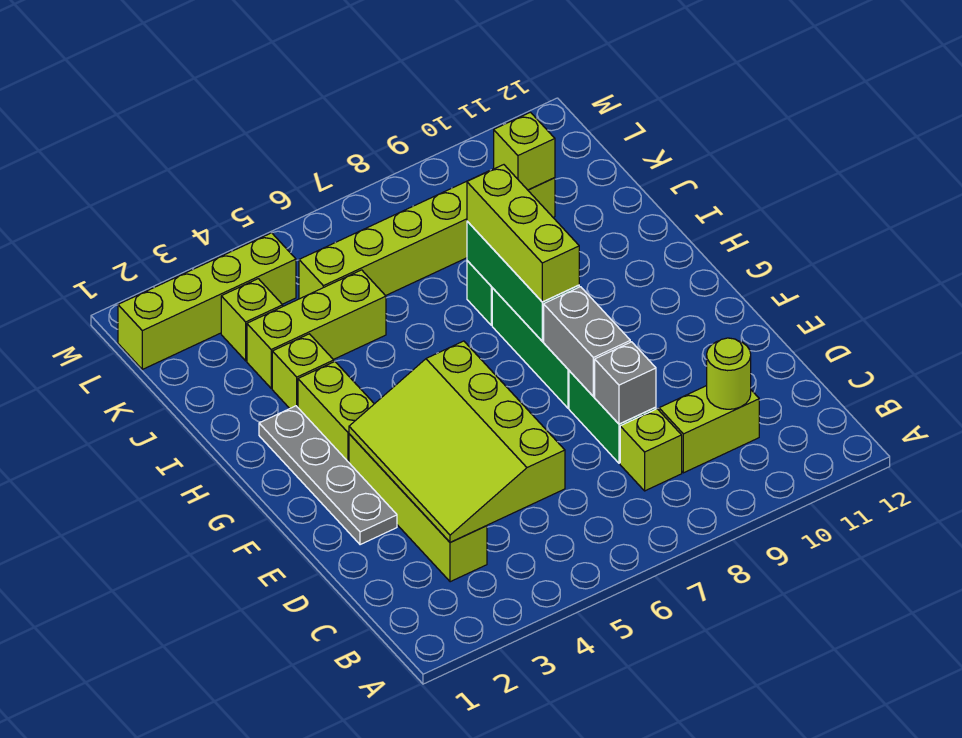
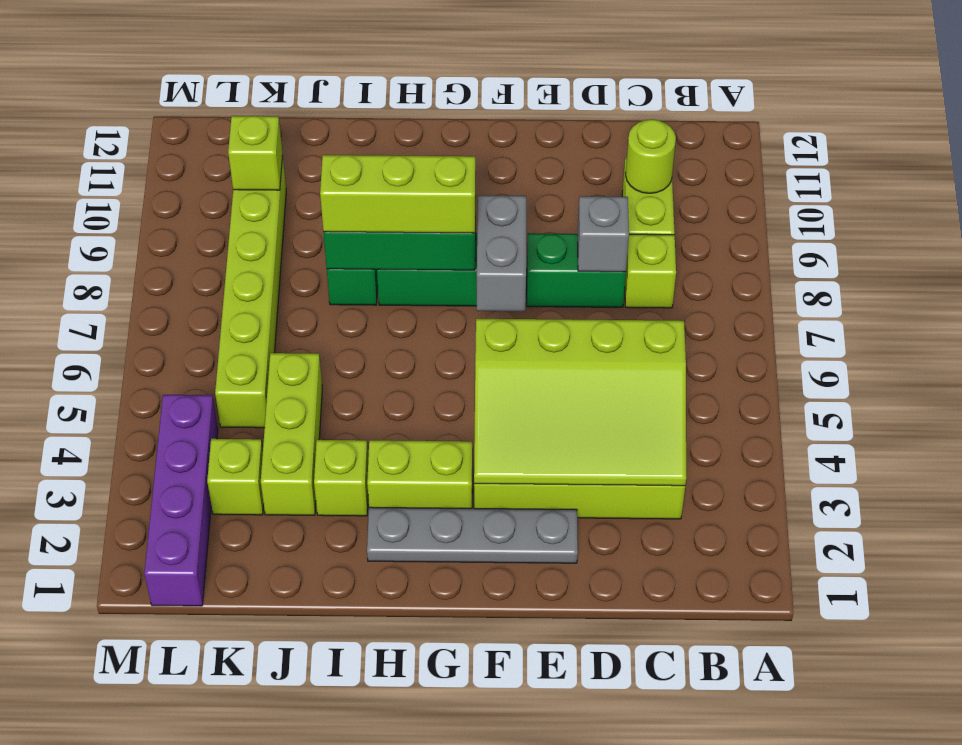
grey brick E8:F8 level 2 -> grey brick F7:F8 level 2
lime brick L1:L4 level 1 -> purple brick L1:L4 level 1

